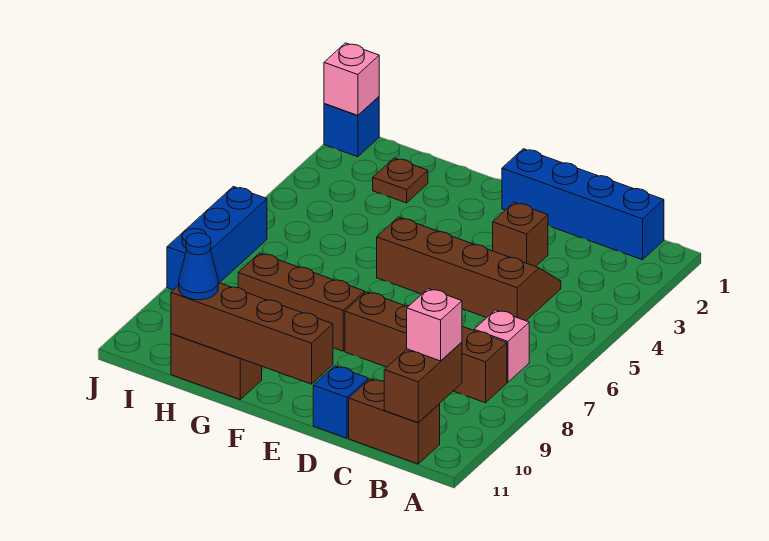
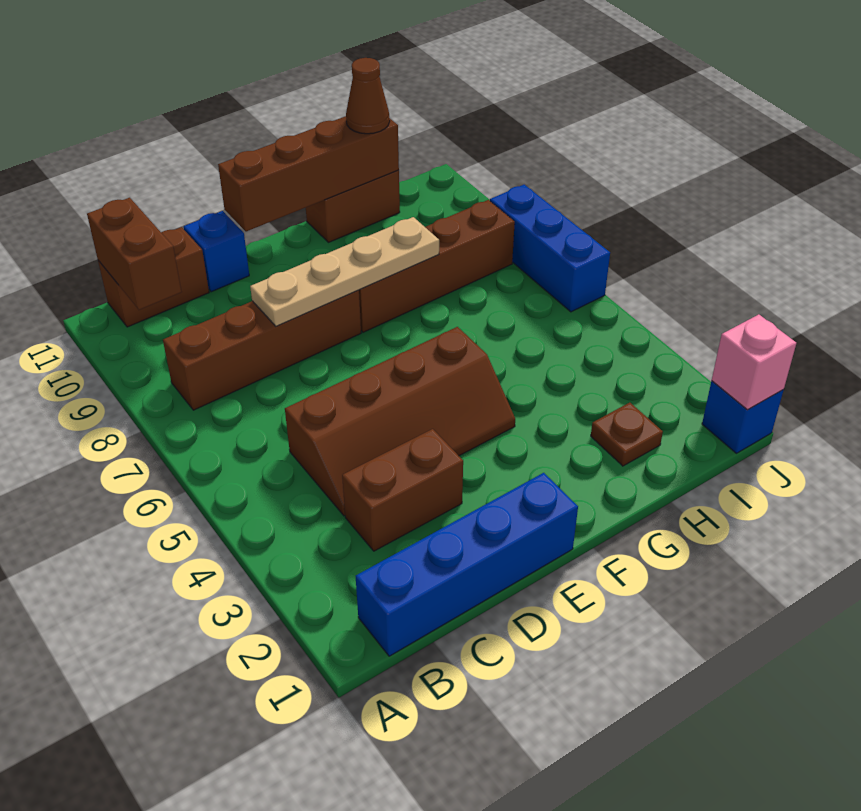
pink brick B7 level 1 -> none
pink brick B10 level 3 -> none
brown brick D3 level 1 -> brown brick C3:D3 level 1
none -> tan plate D8:G8 level 2
brown brick F8:H8 level 1 -> brown brick F8:I8 level 1
blue cone H11 level 3 -> brown cone H11 level 3

